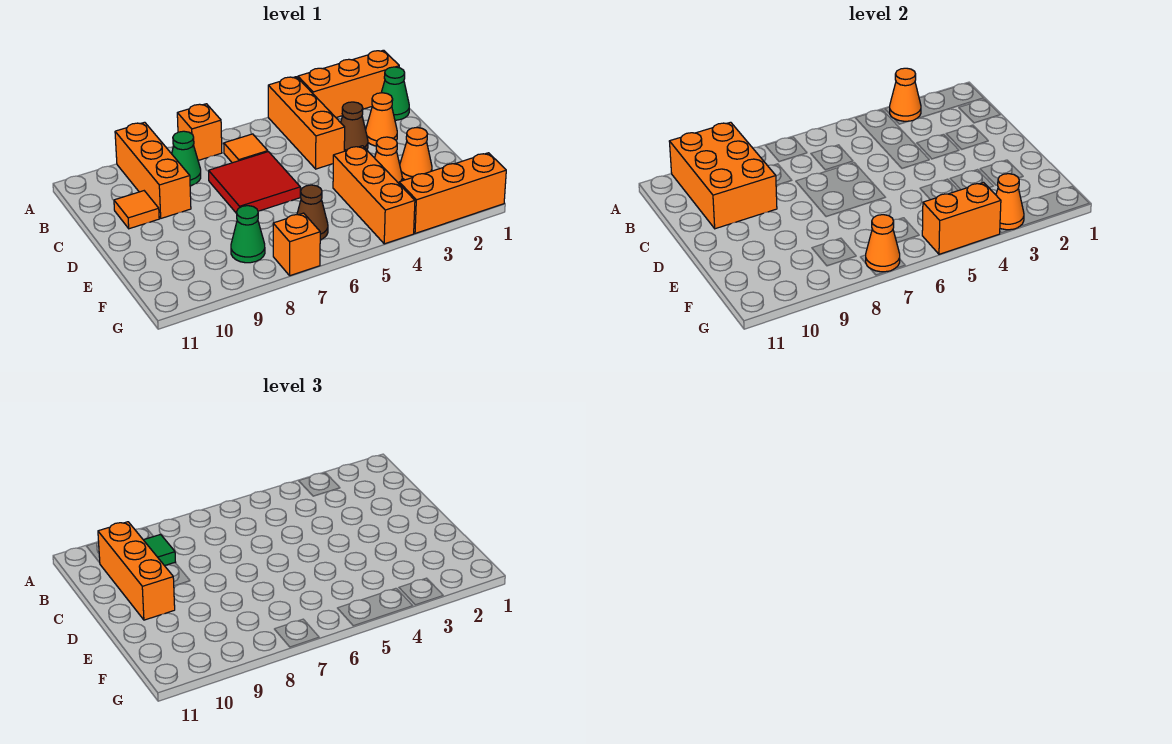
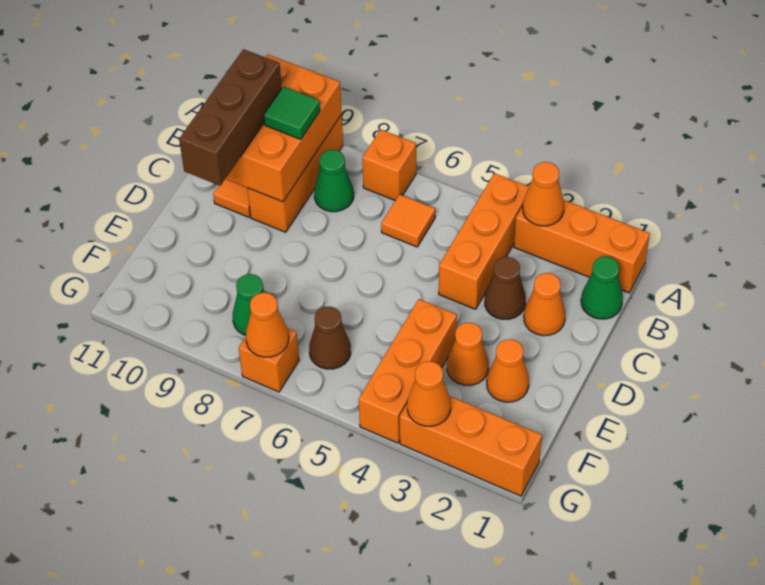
orange brick B10:D10 level 3 -> brown brick B10:D10 level 3
red tile C6:D7 level 1 -> none
orange brick G4:G5 level 2 -> none

